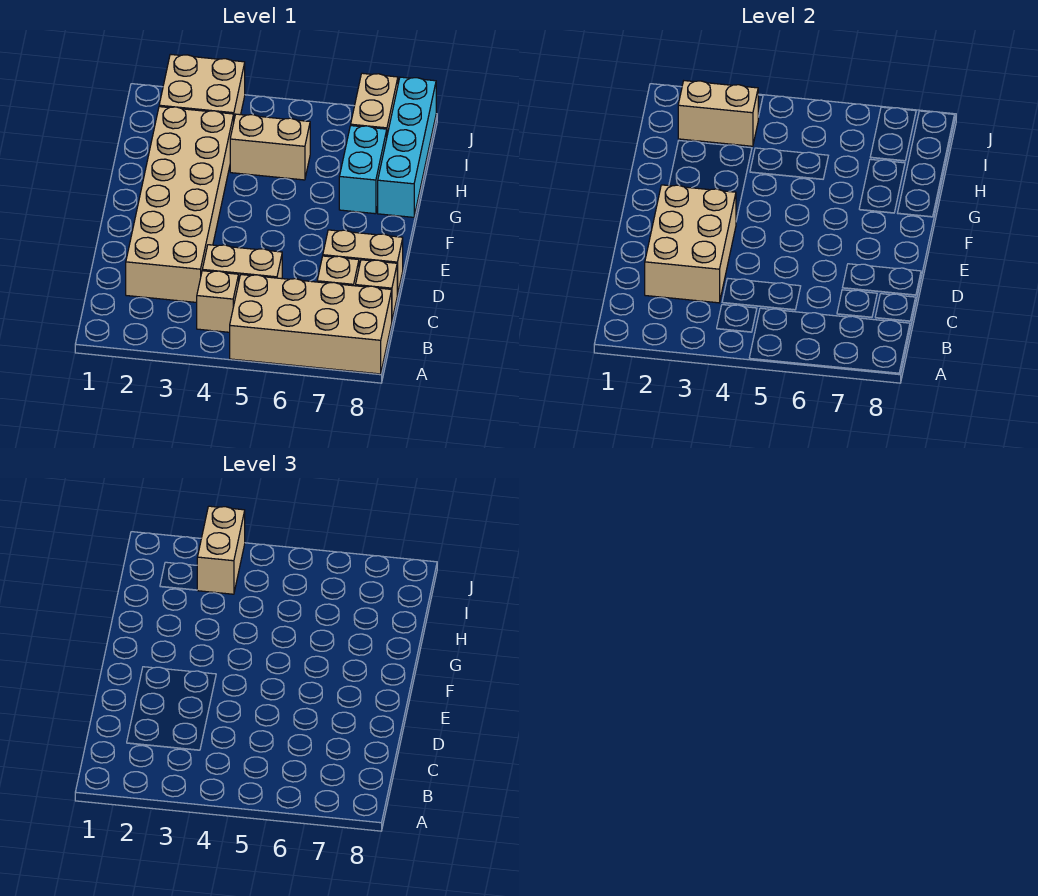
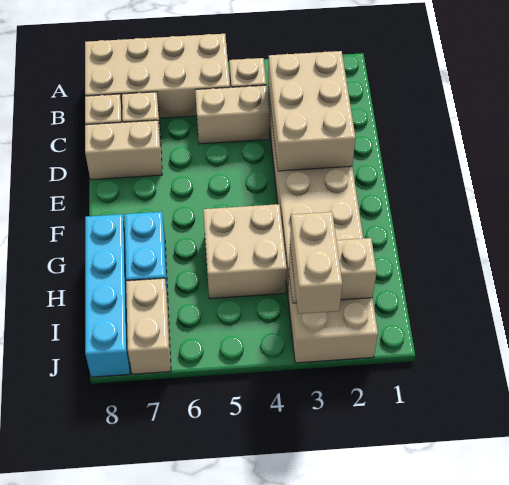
tan brick H4:H5 level 1 -> tan brick G4:H5 level 1

